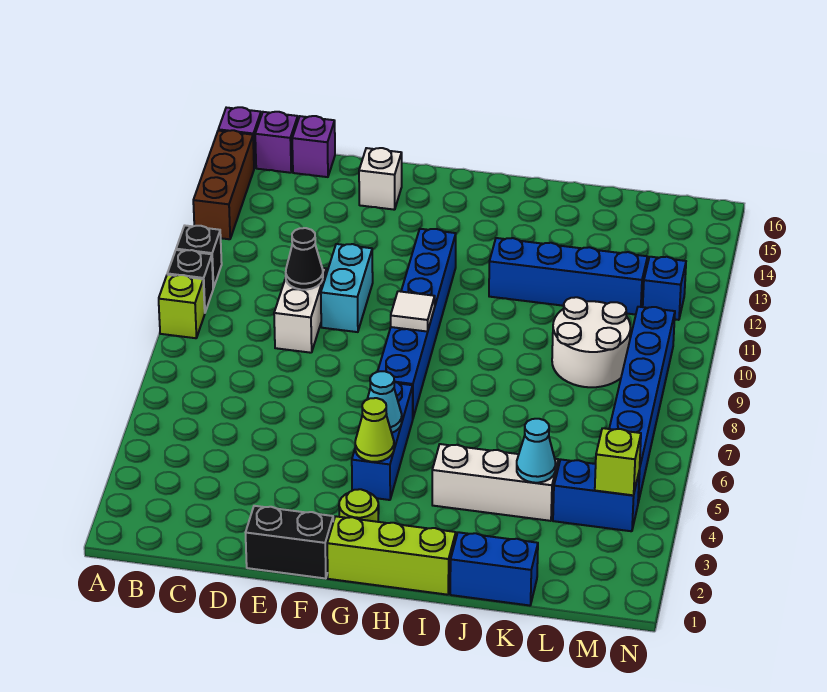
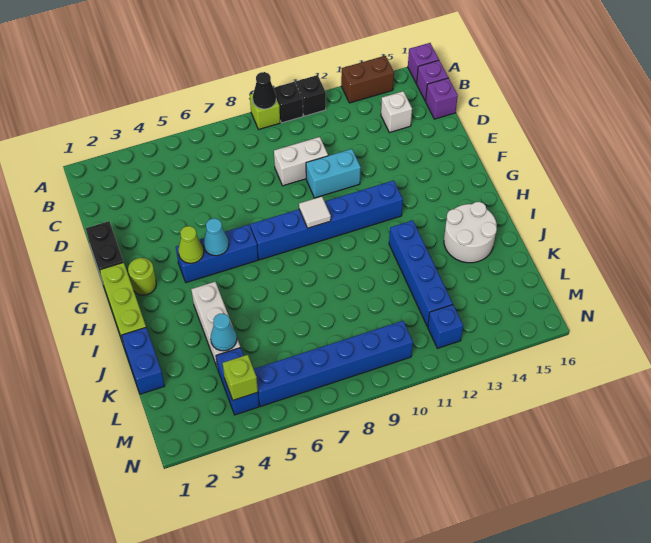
brown brick A13:A15 level 1 -> brown brick A13:A14 level 1
black cone D10 level 2 -> black cone A9 level 2
white brick E15 level 1 -> white brick C14 level 1
white round brick K9:L10 level 1 -> white round brick I14:J15 level 1

